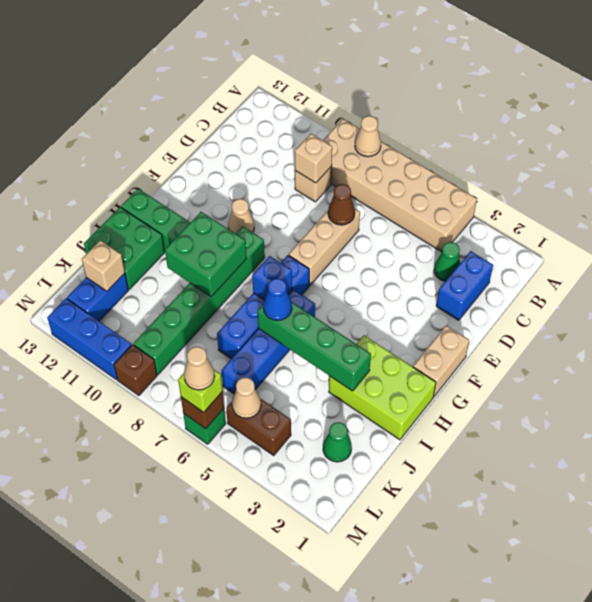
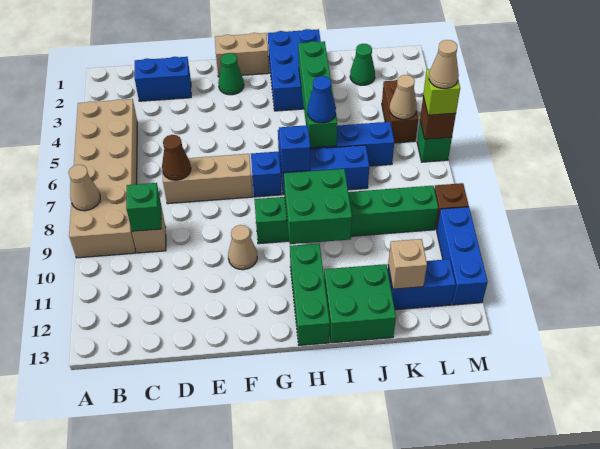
green cone C3 level 1 -> green cone F2 level 1
tan brick C9 level 2 -> green brick C9 level 2
lime brick H1:I3 level 1 -> blue brick H1:I3 level 1

